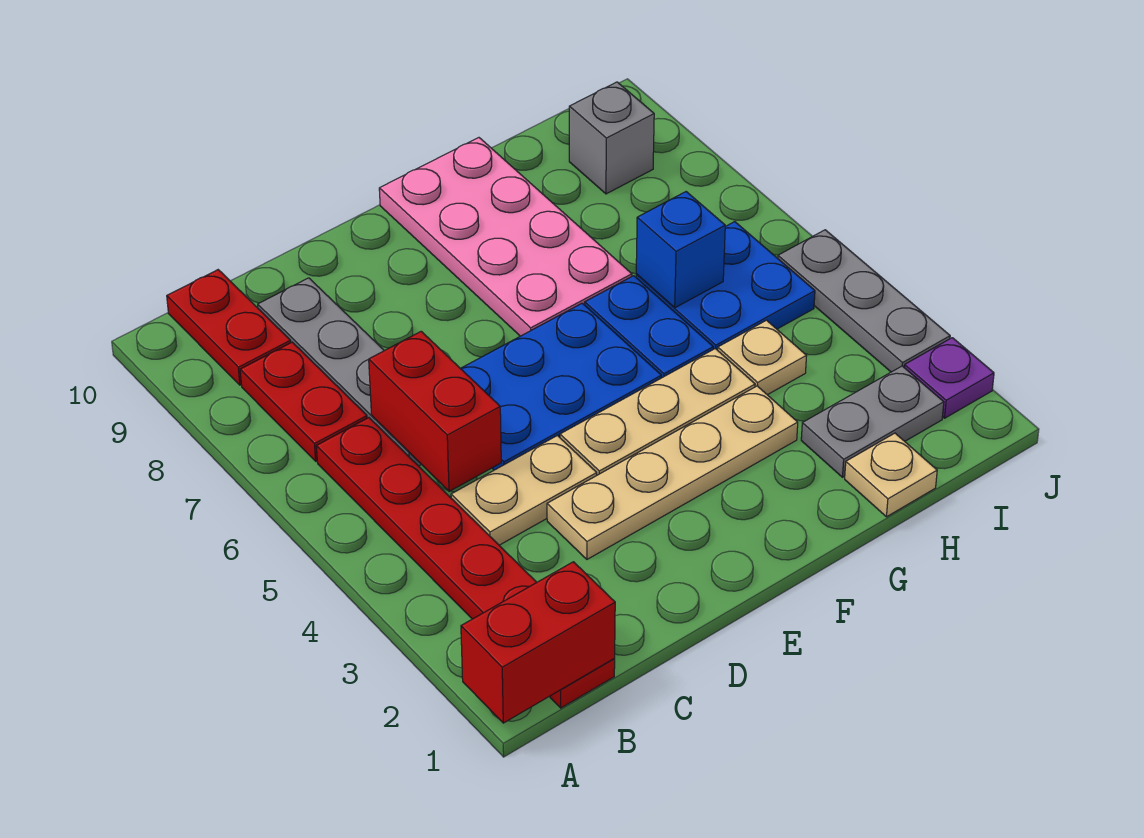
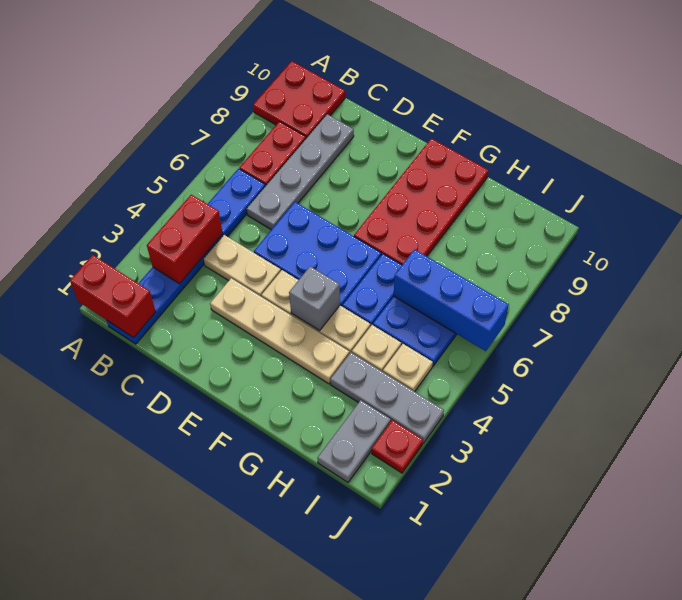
red plate B1:B6 level 1 -> blue plate B1:B6 level 1
red plate B9:B10 level 1 -> red plate A9:B10 level 1
red brick C5:C6 level 2 -> red brick B3:B4 level 2
pink plate F7:G10 level 1 -> red plate F7:G10 level 1
tan plate H1 level 1 -> tan plate I4 level 1
grey plate H2:I2 level 1 -> grey plate I1:I2 level 1
blue brick H6 level 2 -> blue brick H6:J6 level 2
grey brick I9 level 1 -> grey brick F4 level 2
purple plate J2 level 1 -> red plate J2 level 1
grey plate J3:J5 level 1 -> grey plate H3:J3 level 1

